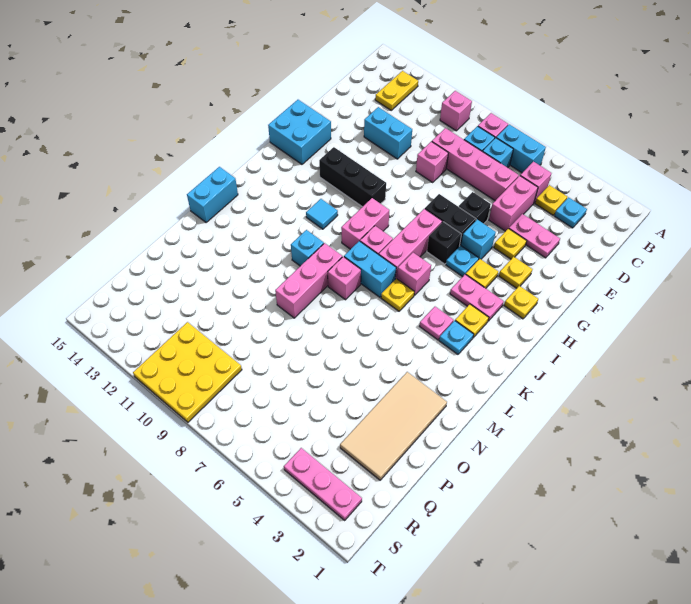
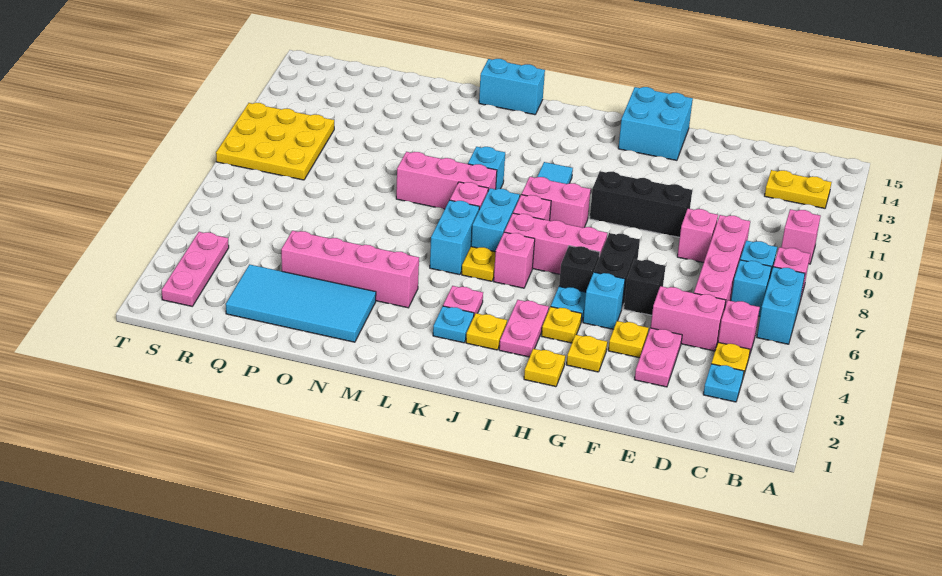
cyan brick E11:E12 level 1 -> cyan brick L6:L7 level 1
black brick H10:H12 level 1 -> black brick F10:H10 level 1
none -> pink brick M4:P4 level 1
tan tile N2:Q3 level 1 -> cyan tile N2:Q3 level 1

